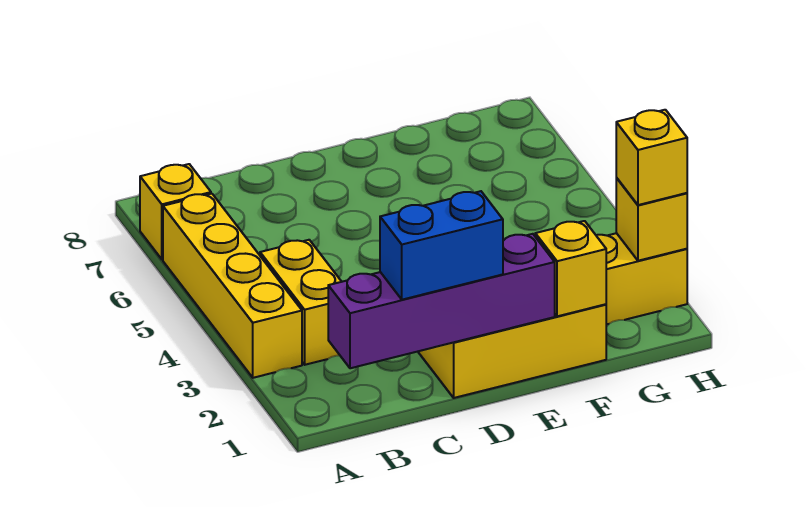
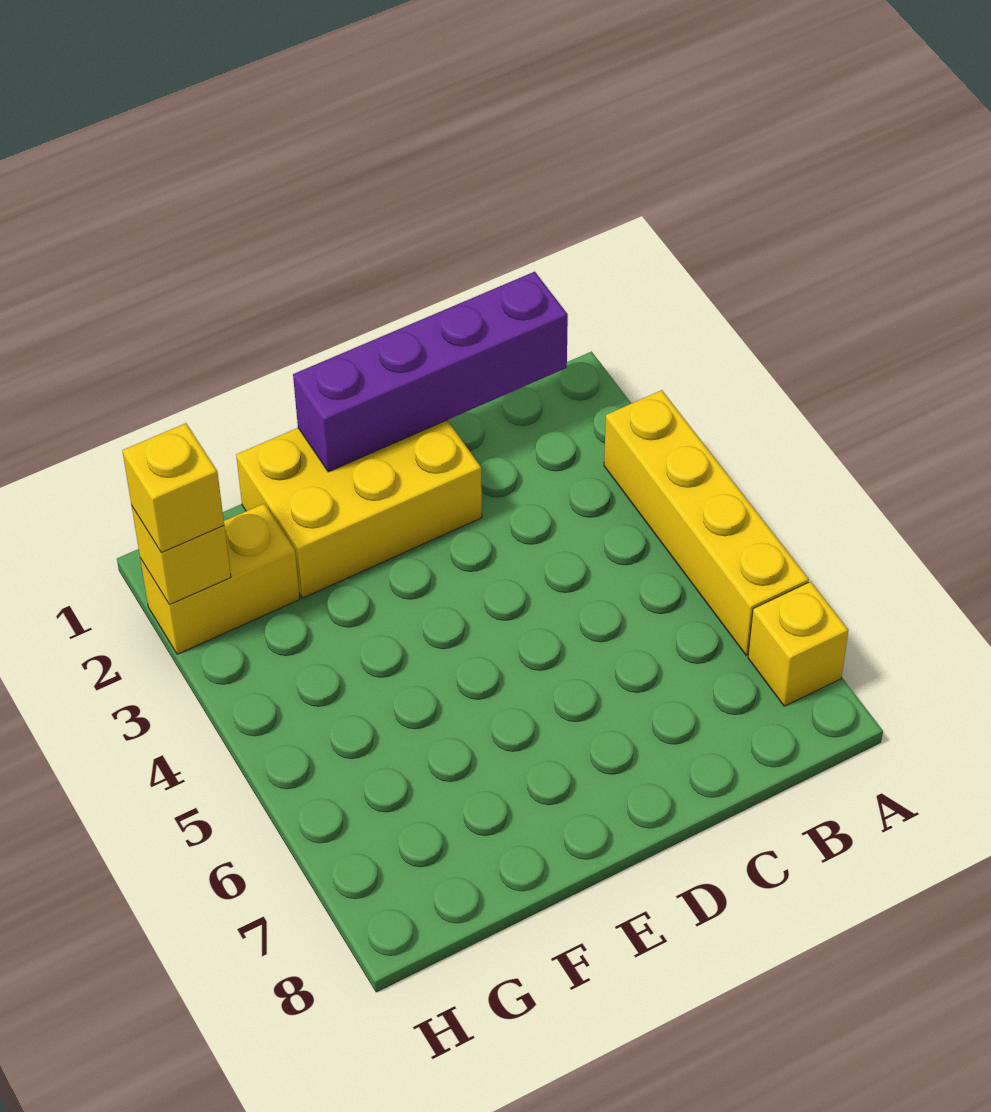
yellow brick B3:B4 level 1 -> none
blue brick C1:D1 level 3 -> none
yellow brick F1 level 2 -> none

